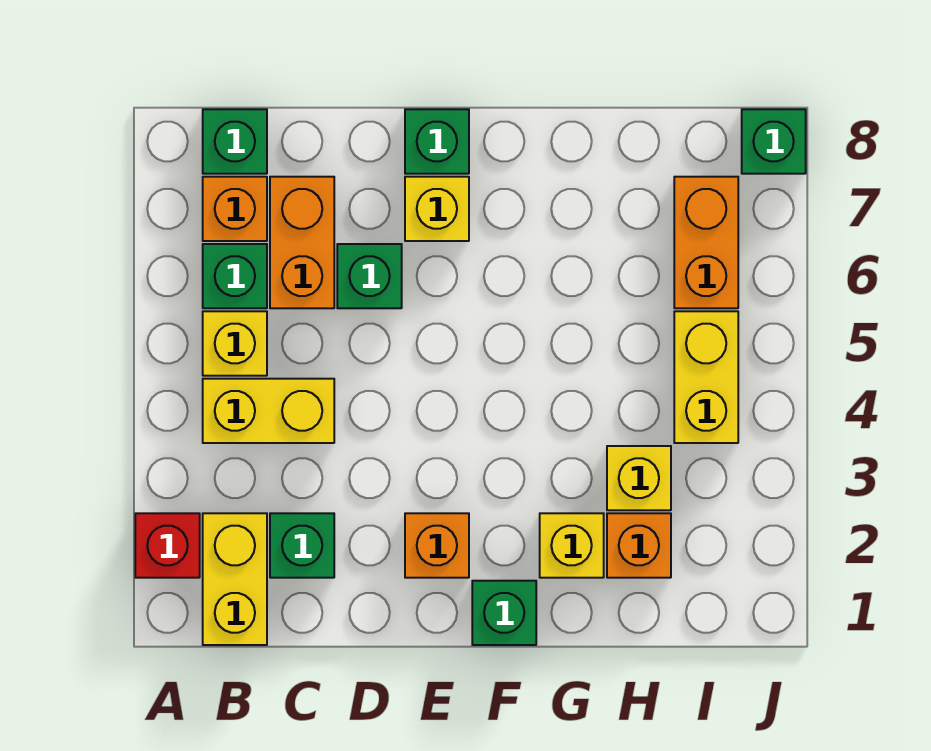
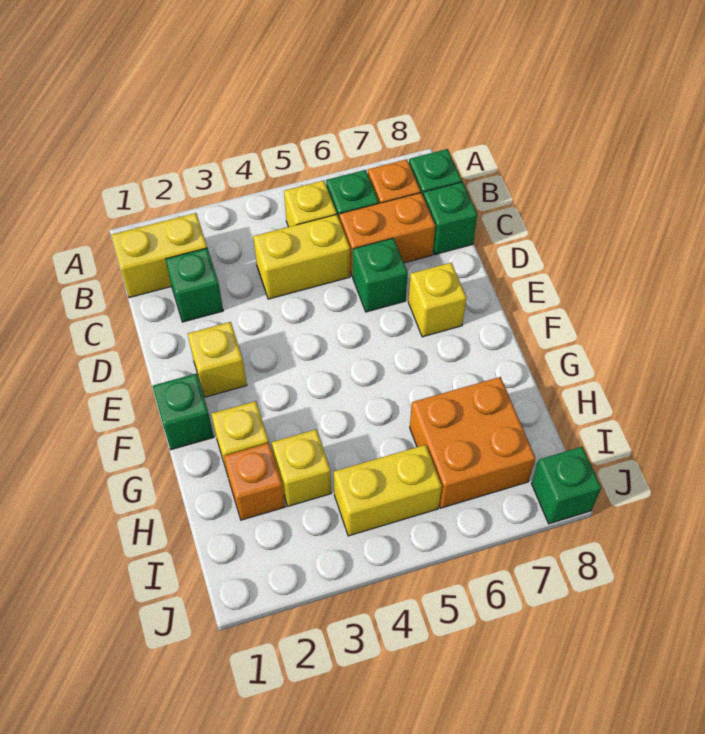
red brick A2 level 1 -> none
yellow brick B4:C4 level 1 -> yellow brick C4:C5 level 1
orange brick E2 level 1 -> yellow brick E2 level 1
green brick E8 level 1 -> green brick C8 level 1
orange brick I6:I7 level 1 -> orange brick H6:I7 level 1

